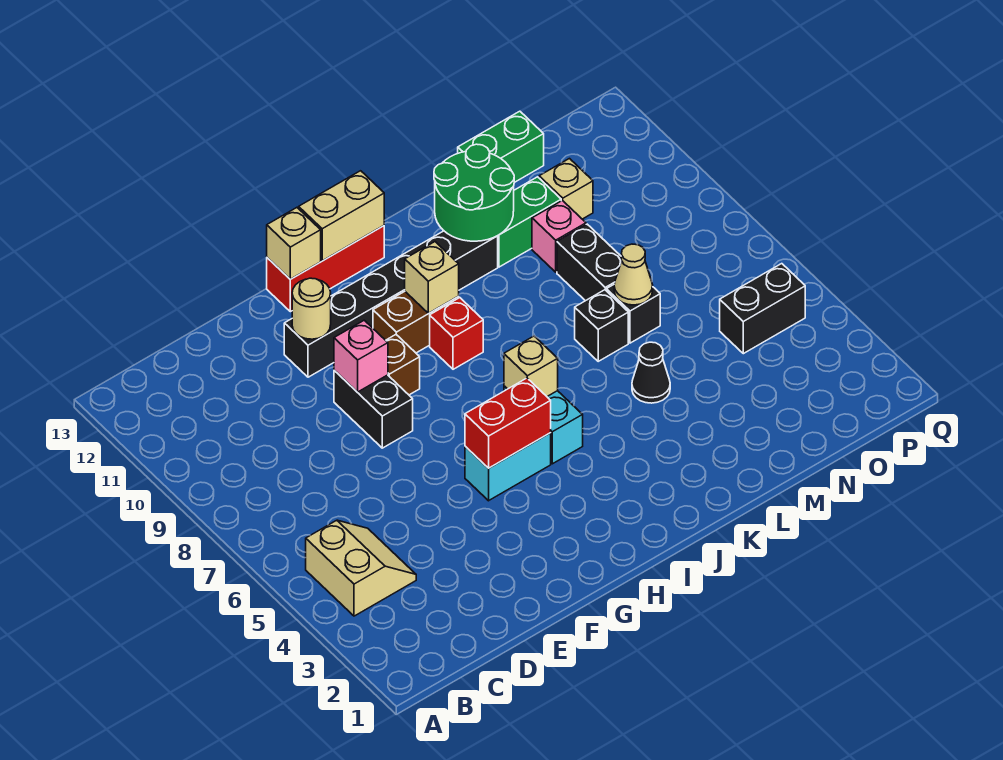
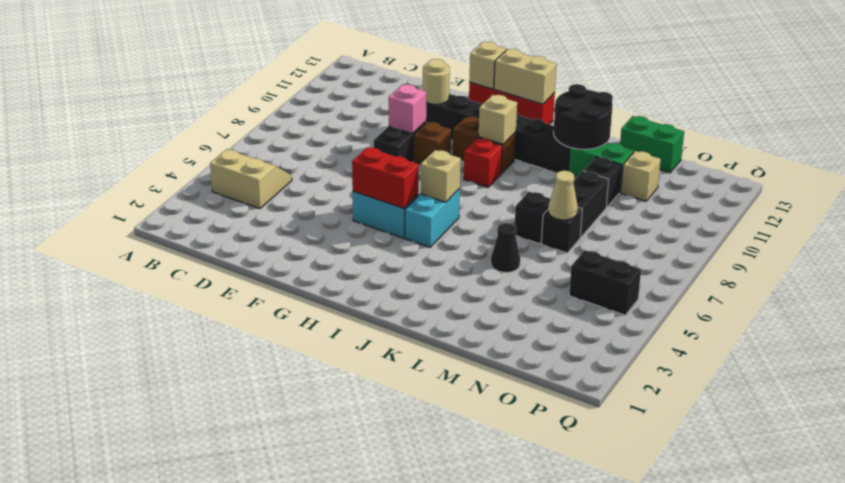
tan slope B4:C5 level 1 top B -> tan slope B4:C5 level 1 top 4
green round brick K11:L12 level 2 -> black round brick K11:L12 level 2
pink brick M10 level 1 -> black brick M10 level 1

